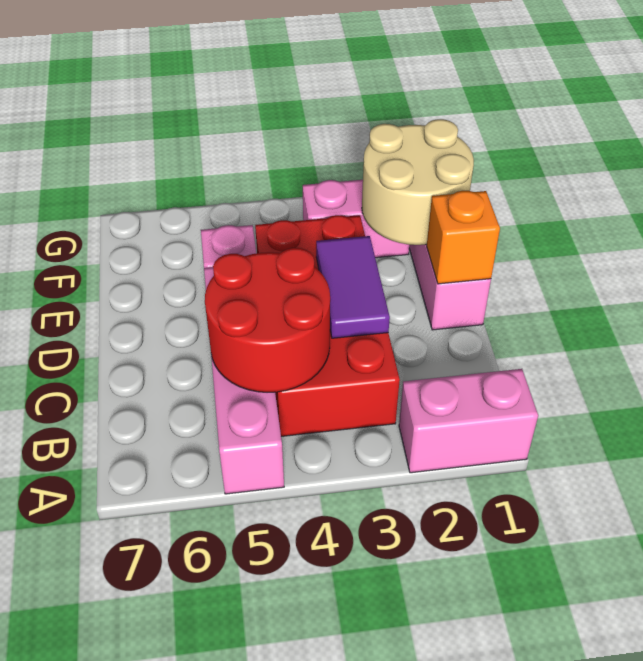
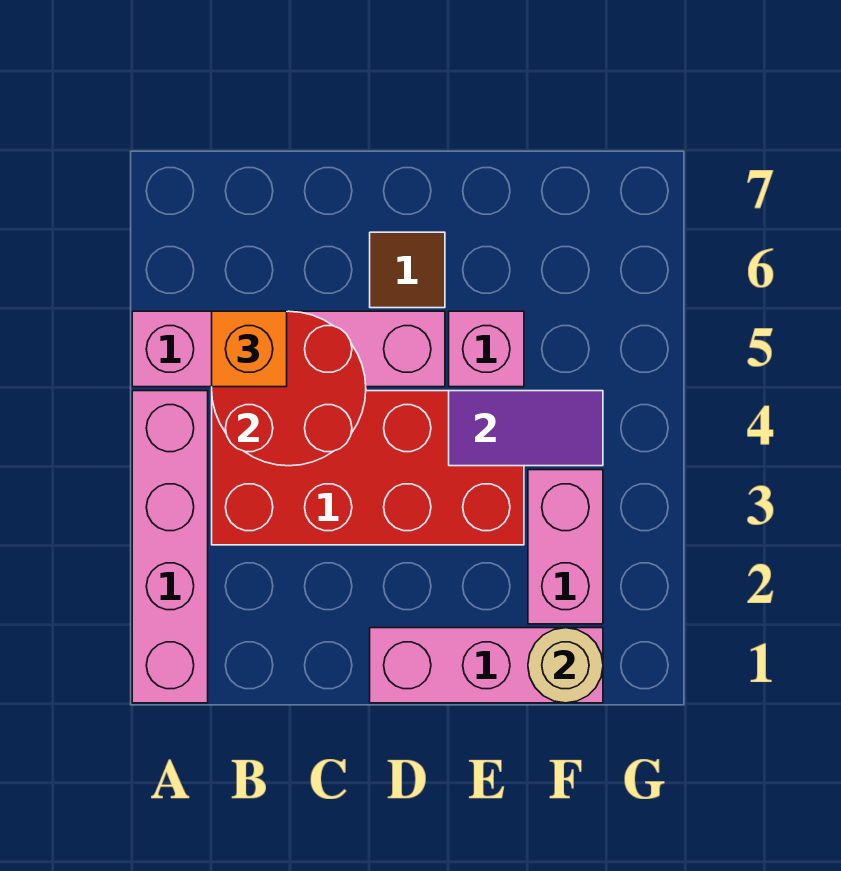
pink brick A1:A2 level 1 -> pink brick A1:A4 level 1
purple tile C3:D3 level 2 -> purple tile E4:F4 level 2
orange brick D1 level 2 -> orange brick B5 level 3
none -> brown tile D6 level 1
tan round brick E1:F2 level 2 -> tan round brick F1 level 2

